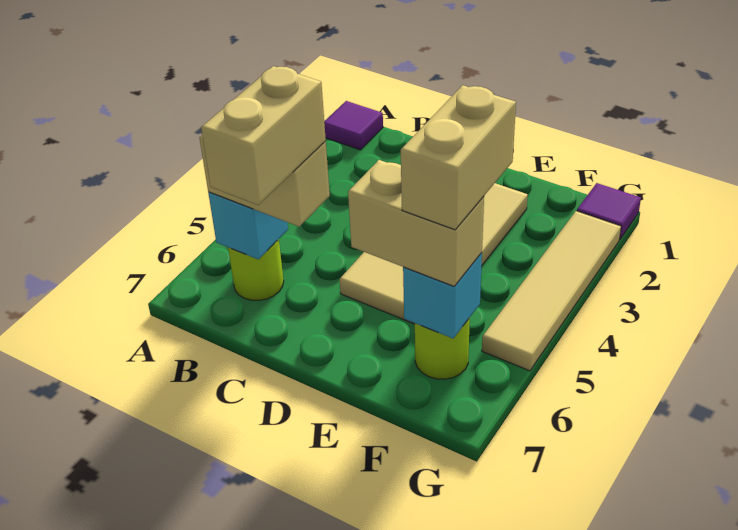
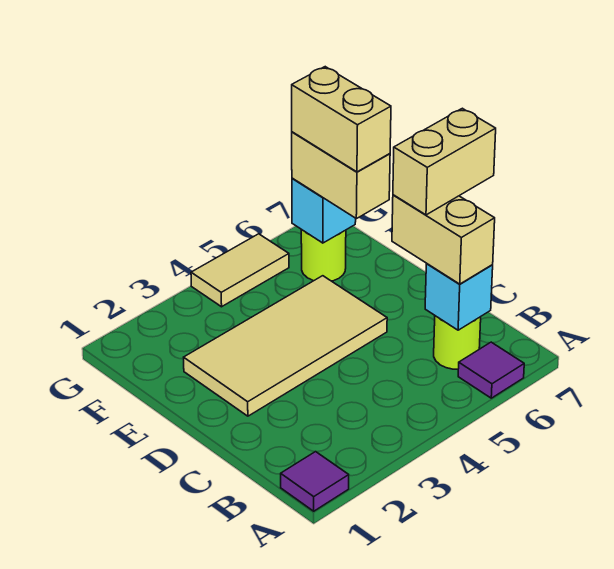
tan brick F5:F6 level 4 -> tan brick E6:F6 level 4
purple tile G1 level 1 -> purple tile A6 level 1
tan tile G2:G5 level 1 -> tan tile G4:G5 level 1

